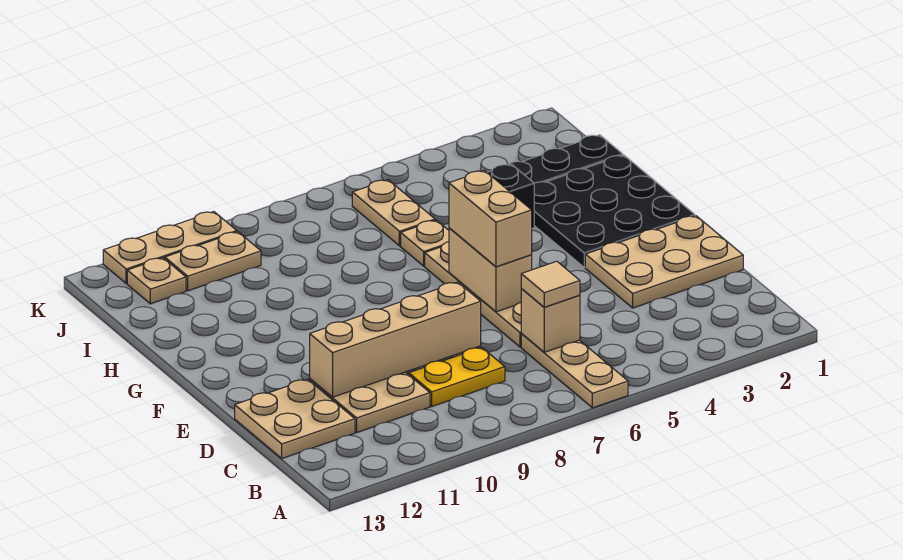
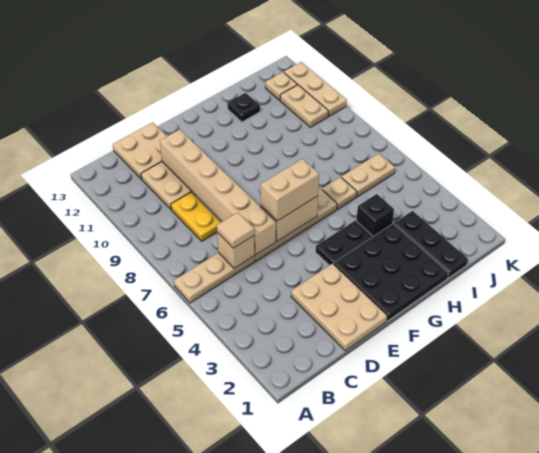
tan brick D8:D11 level 2 -> tan brick D6:D11 level 2
none -> black plate F4:G4 level 1
none -> black plate H12 level 1

